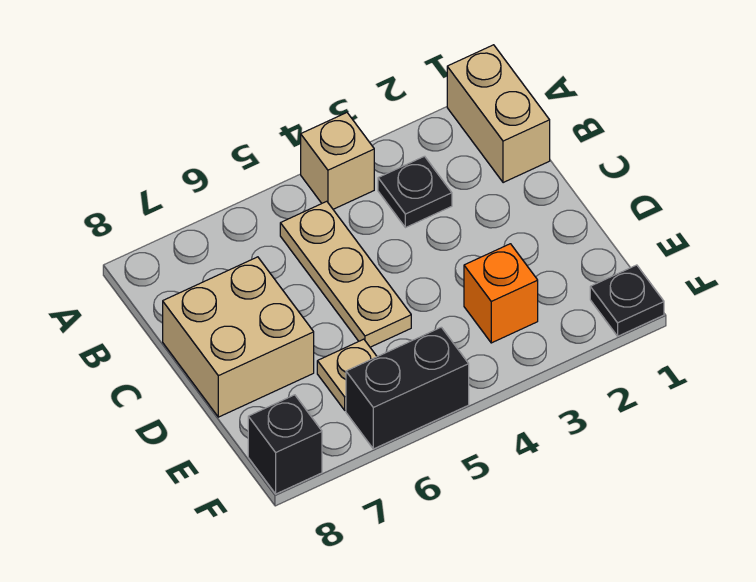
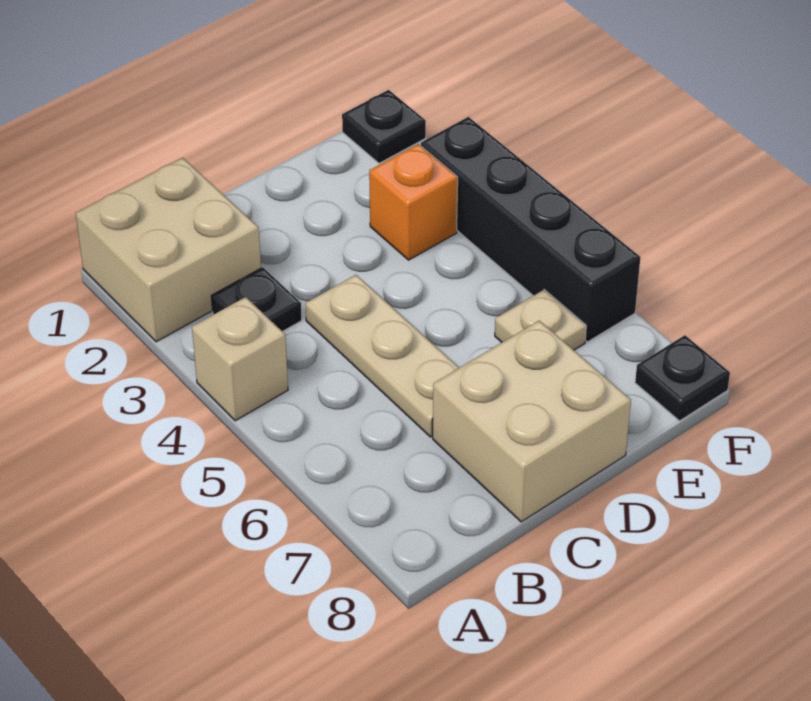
tan brick A1:B1 level 1 -> tan brick A1:B2 level 1
tan plate B5:D5 level 1 -> tan plate C4:C6 level 1
black brick F5:F6 level 1 -> black brick F3:F6 level 1
black brick F8 level 1 -> black plate F8 level 1

